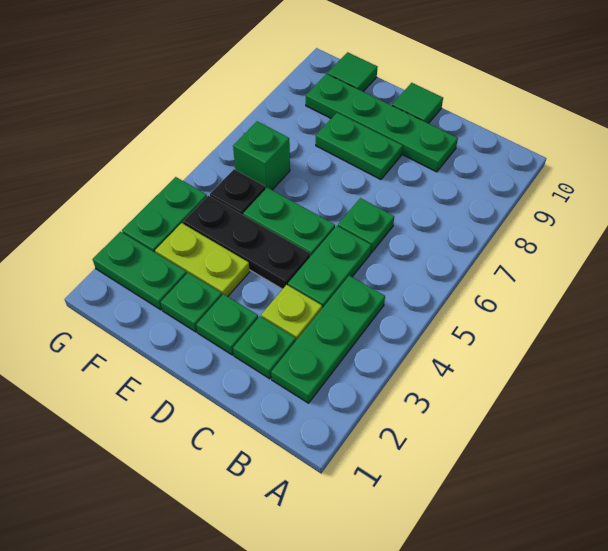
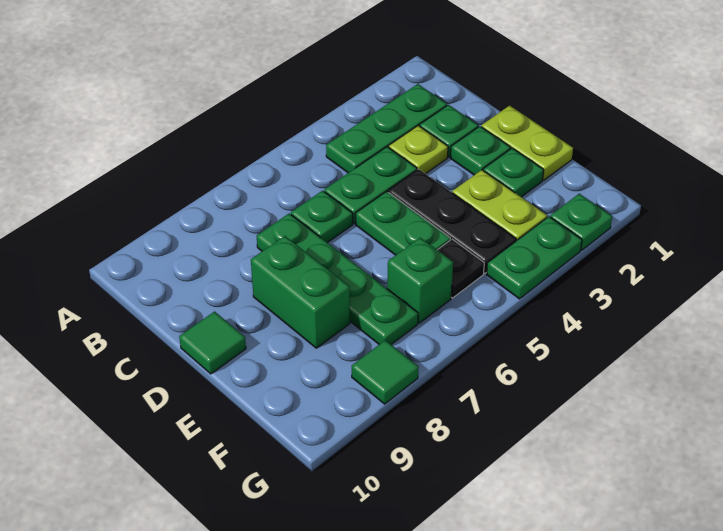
green plate C9:F9 level 1 -> green plate C7:F7 level 1
none -> lime plate D1:E1 level 1
green plate D8:E8 level 1 -> green brick D8:E8 level 1
green plate F2:G2 level 1 -> green plate G2 level 1
green tile F10 level 1 -> green tile G8 level 1

